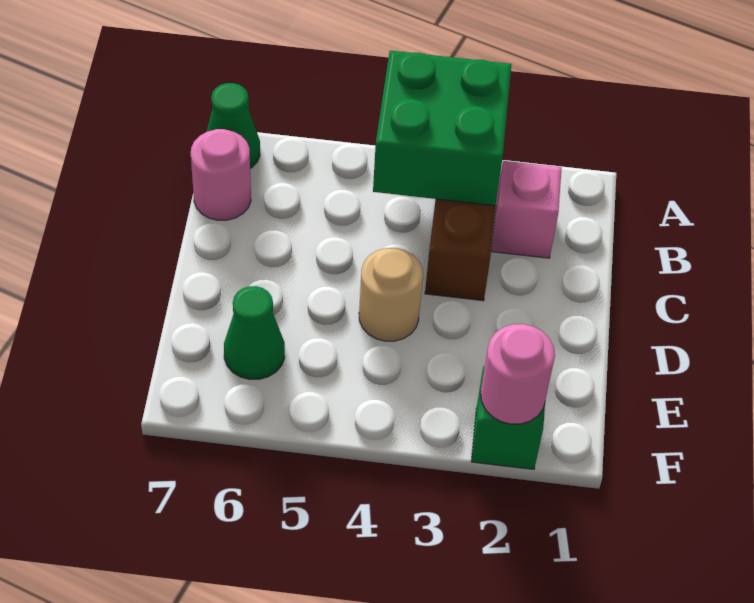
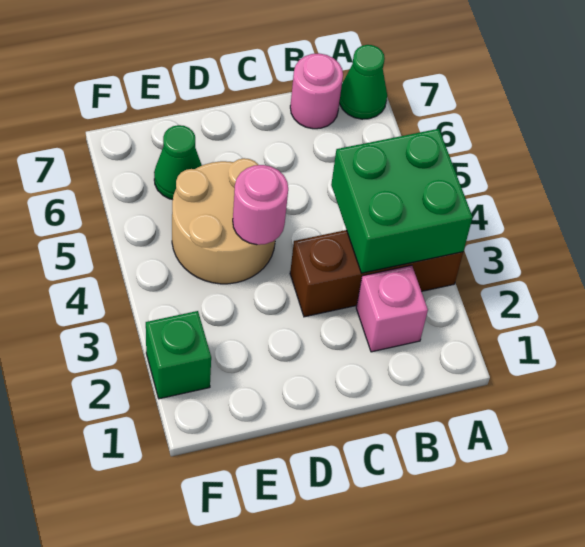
tan round brick D4 level 1 -> tan round brick D4:E5 level 1
pink round brick F2 level 2 -> pink round brick D4 level 2

